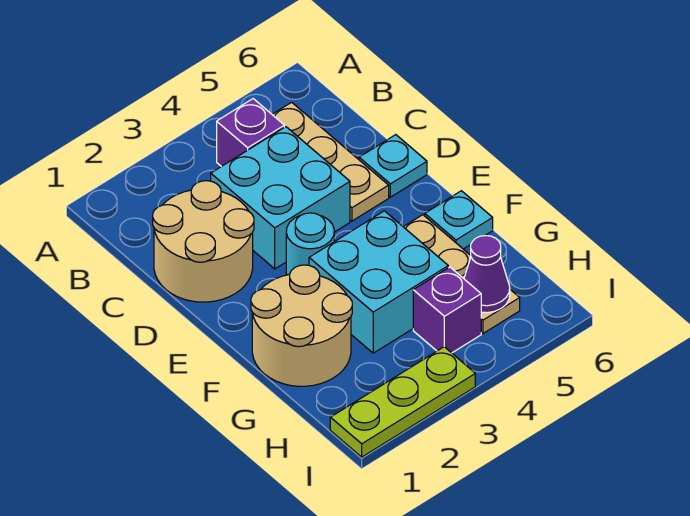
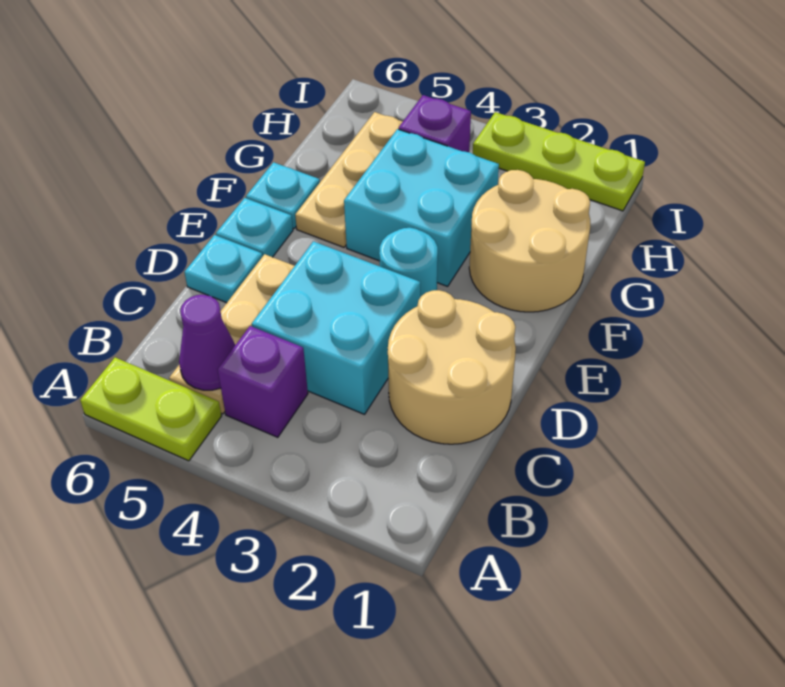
none -> lime plate A5:A6 level 1
none -> cyan plate E6 level 1
purple cone H5 level 2 -> purple cone B5 level 2

